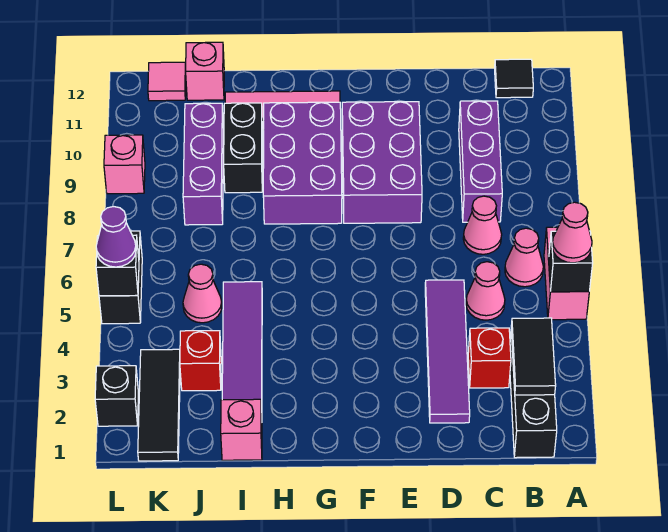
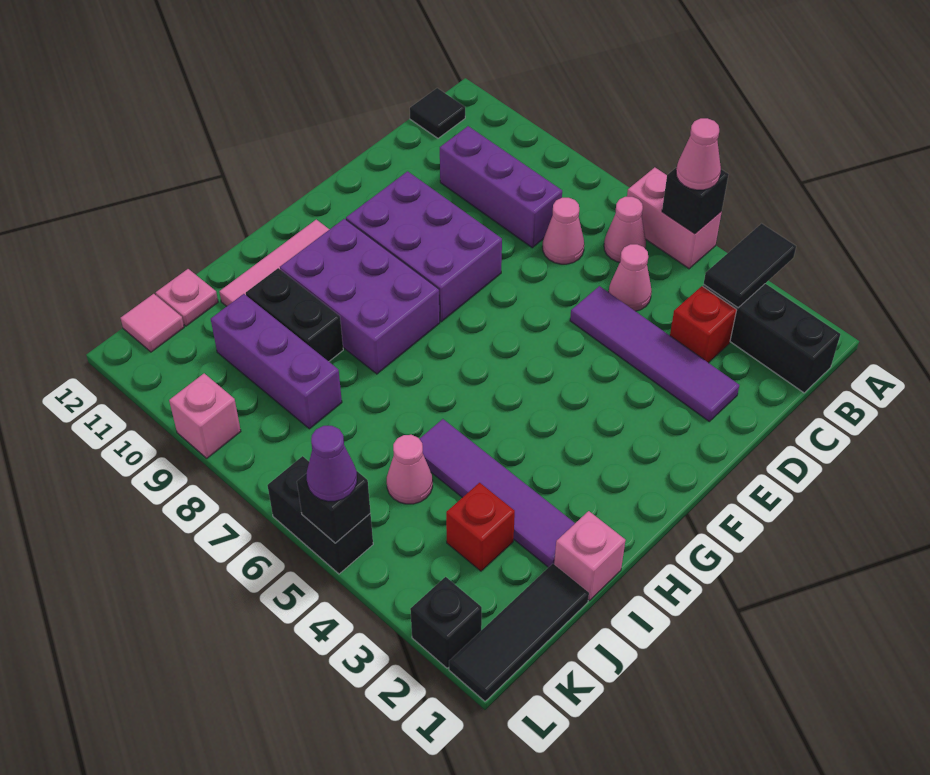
black tile B2:B3 level 2 -> black tile A3:B3 level 2
pink brick J12 level 1 -> pink plate J12 level 1
black tile K1:K3 level 1 -> black tile J1:L1 level 1

